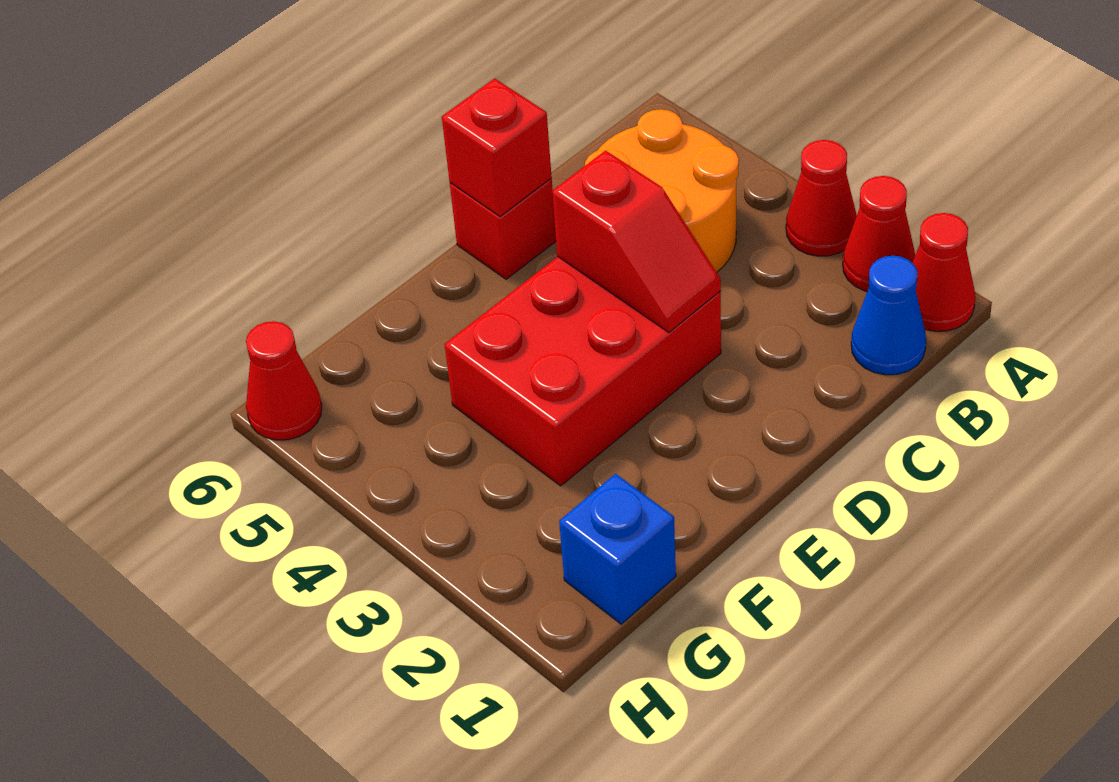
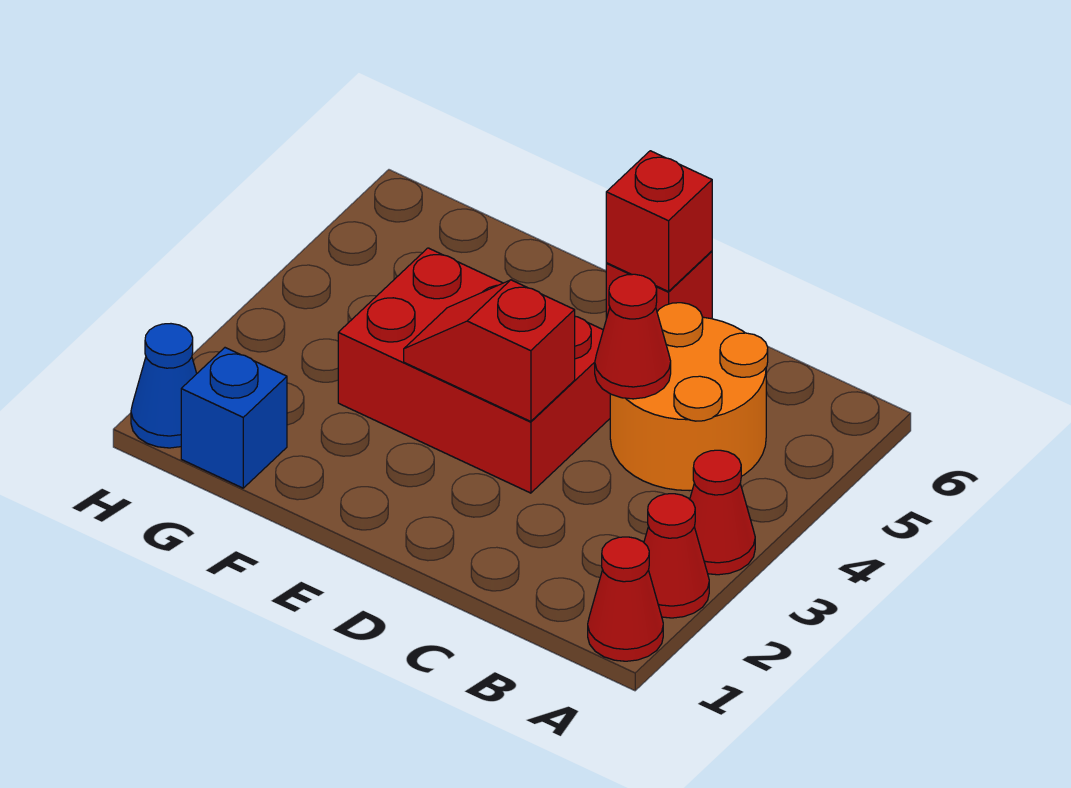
blue cone B1 level 1 -> blue cone H1 level 1
red slope D3:D4 level 2 top 4 -> red slope D3:E3 level 2 top D
red cone H6 level 1 -> red cone C4 level 2

